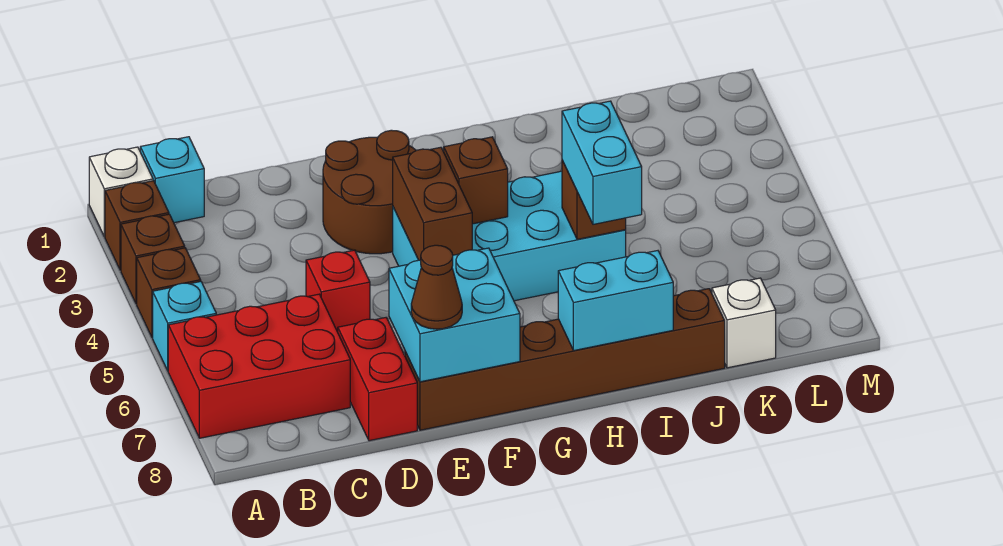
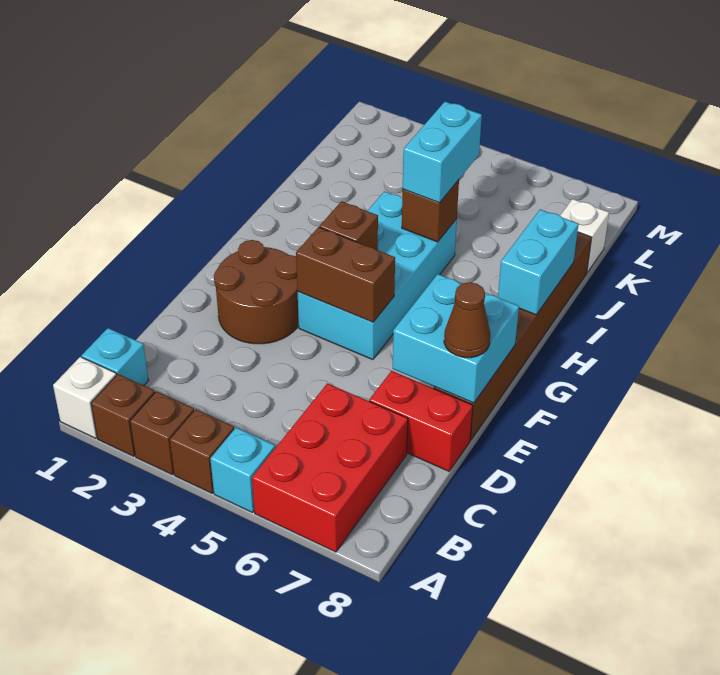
red brick D5 level 1 -> none
cyan brick I5:I6 level 3 -> cyan brick I5:J5 level 3

